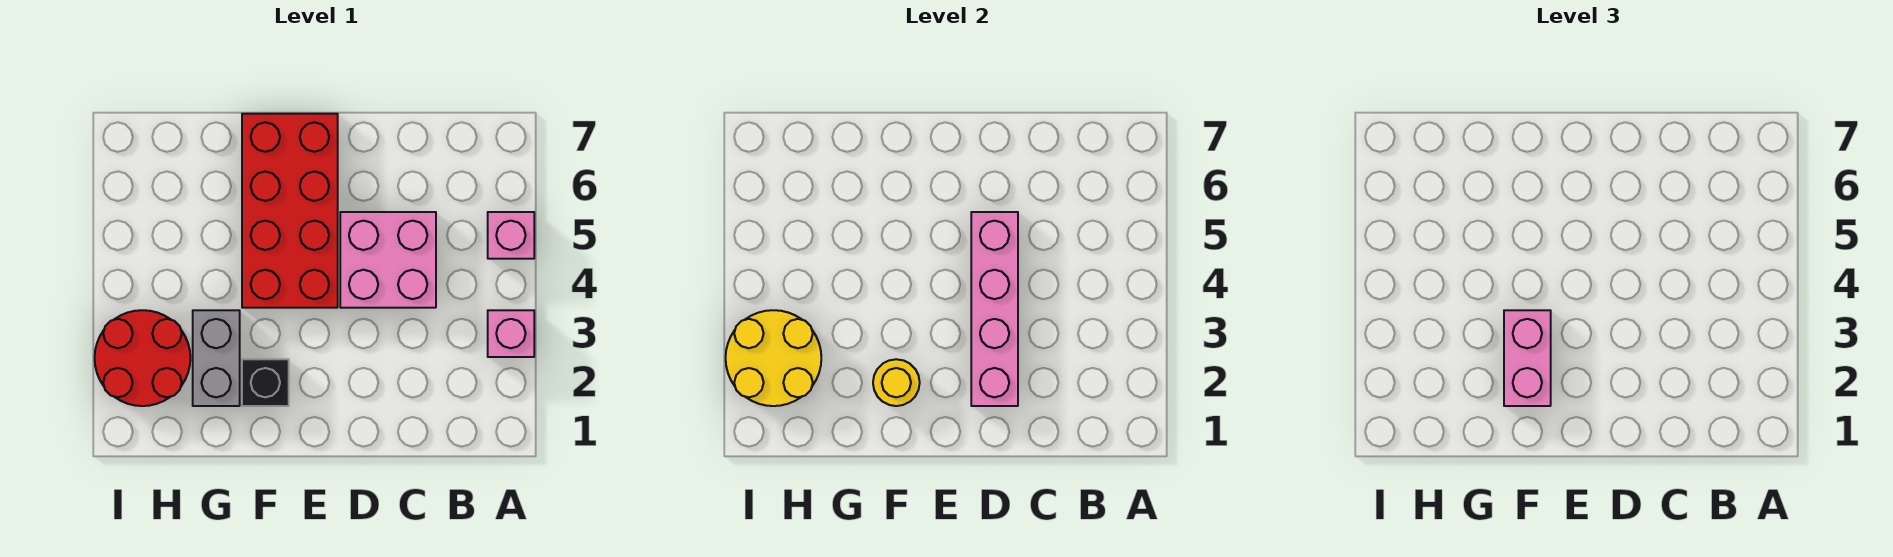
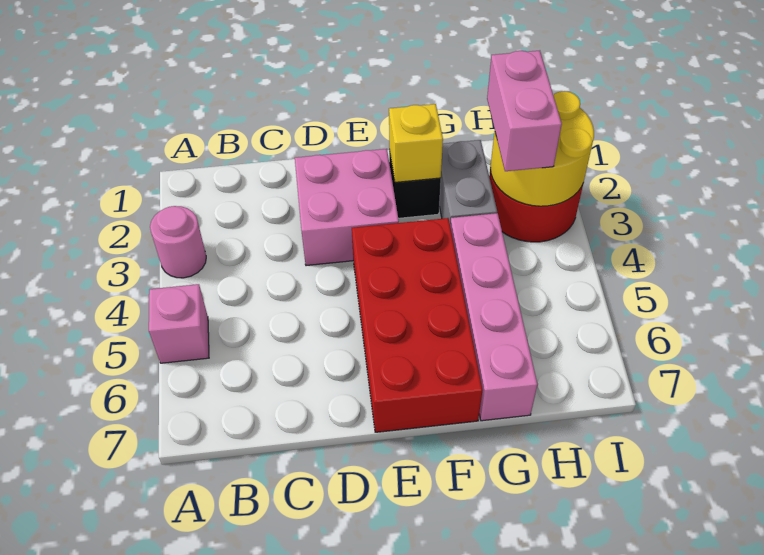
pink brick A3 level 1 -> pink round brick A3 level 1
pink brick C4:D5 level 1 -> pink brick D2:E3 level 1
pink brick D2:D5 level 2 -> pink brick G4:G7 level 1
yellow round brick F2 level 2 -> yellow brick F2 level 2
pink brick F2:F3 level 3 -> pink brick H2:H3 level 3

